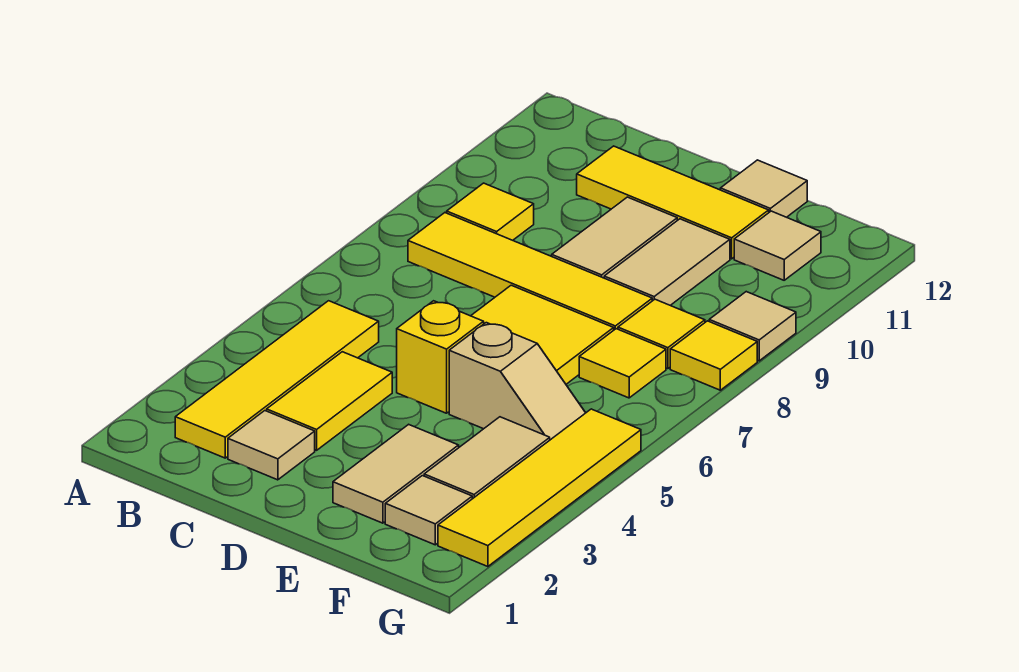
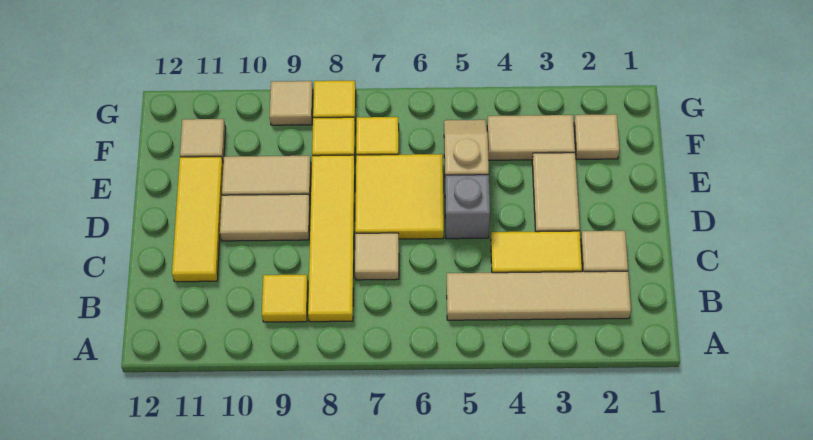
yellow tile B2:B5 level 1 -> tan tile B2:B5 level 1
yellow brick D5 level 1 -> grey brick D5 level 1
tan tile E2:E3 level 1 -> tan tile D3:E3 level 1
tan tile E12 level 1 -> tan tile C7 level 1
yellow tile G2:G5 level 1 -> none

